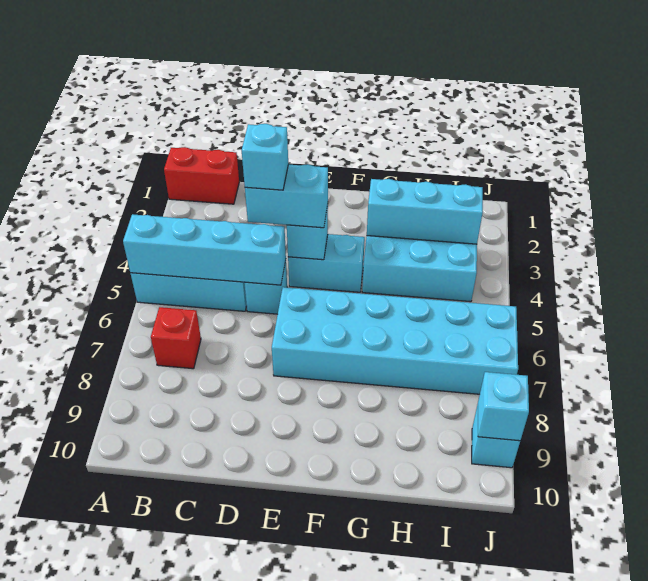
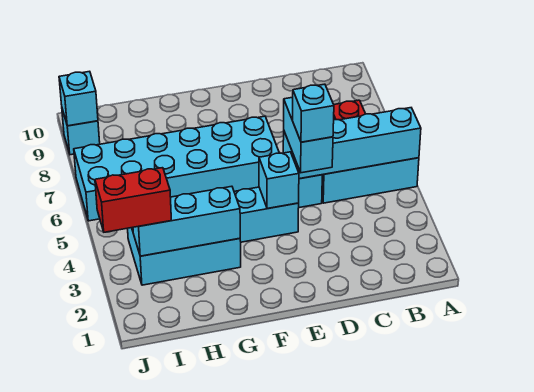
red brick A1:B1 level 1 -> red brick I3:J3 level 3
cyan brick D4:E4 level 3 -> cyan brick D4:D5 level 3

